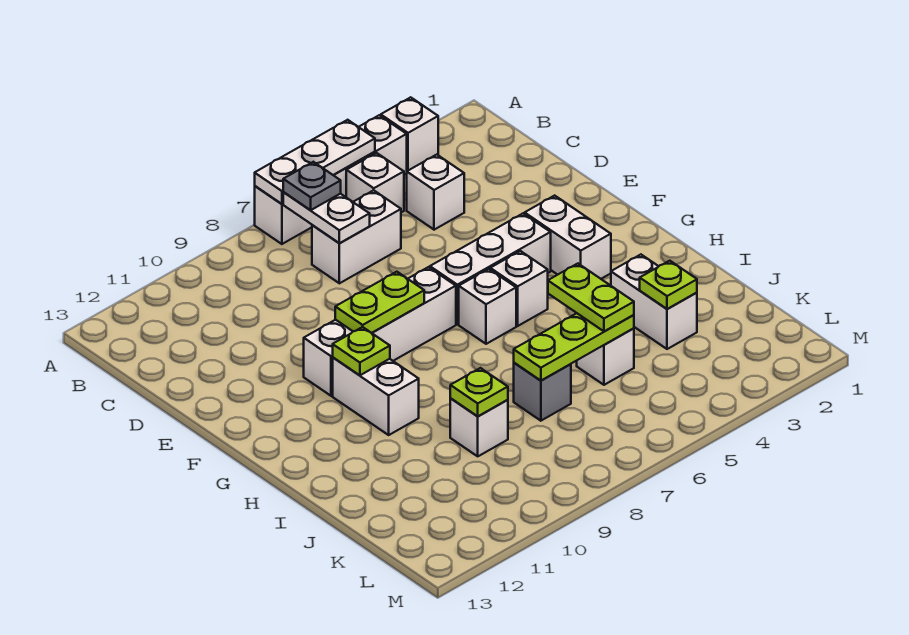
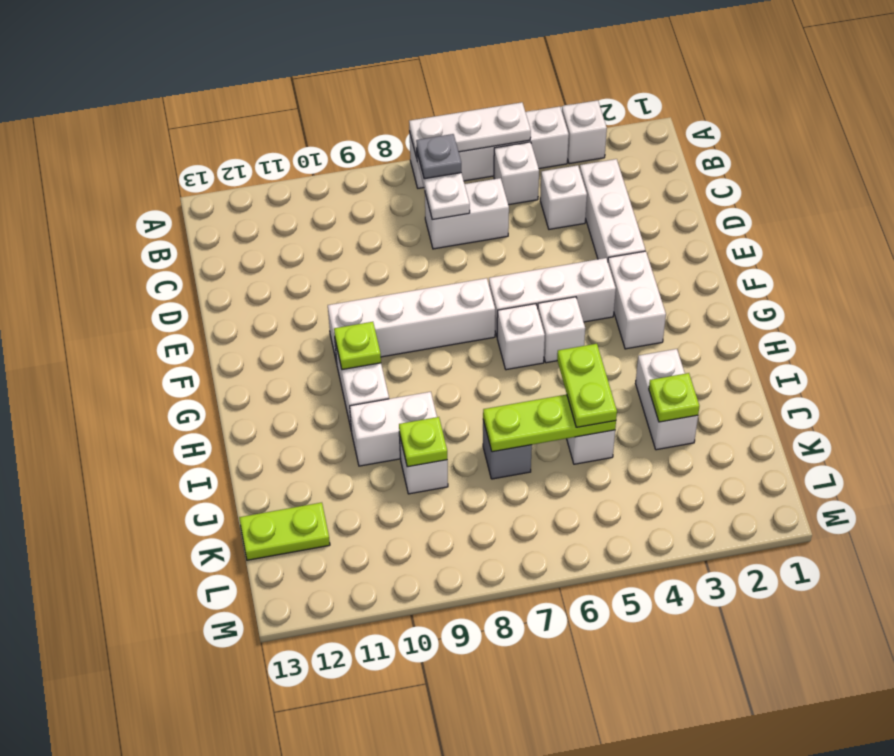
none -> white brick C3:E3 level 1
lime plate F8:F9 level 2 -> lime plate K12:K13 level 1
none -> white brick I9:I10 level 1

